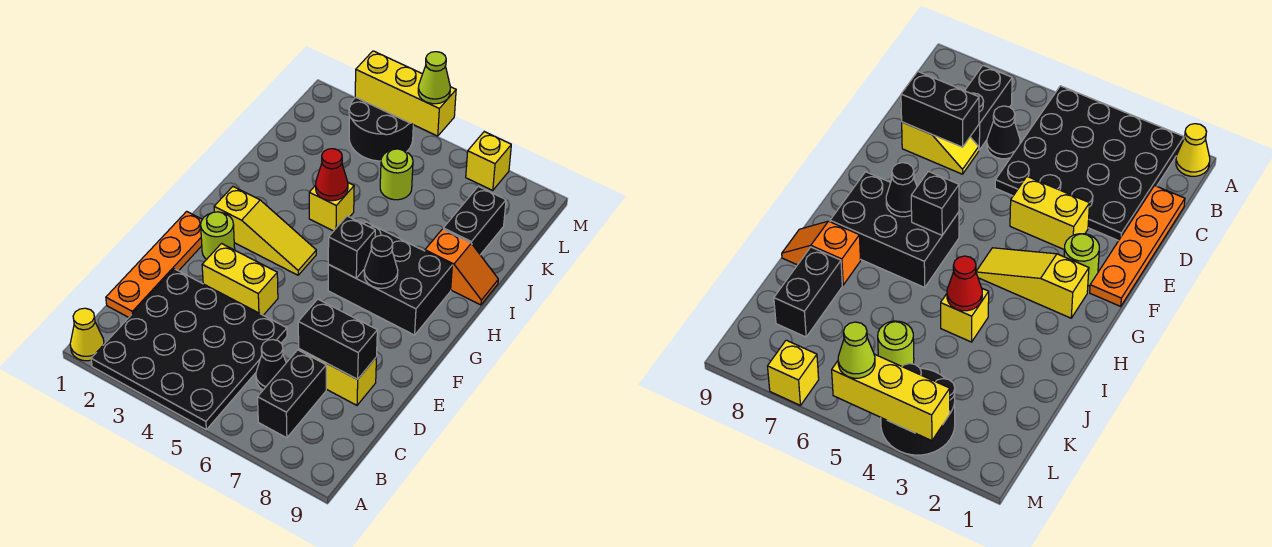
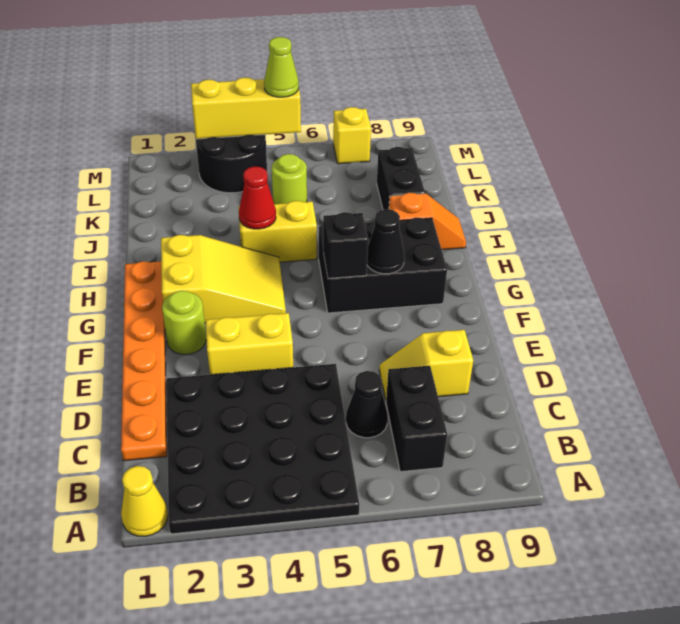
orange plate C1:F1 level 1 -> orange plate C1:H1 level 1
black brick D7:D8 level 2 -> none
yellow slope G2:G4 level 1 top 2 -> yellow slope G2:H4 level 1 top 2
yellow brick I4 level 1 -> yellow brick I4:I5 level 1

